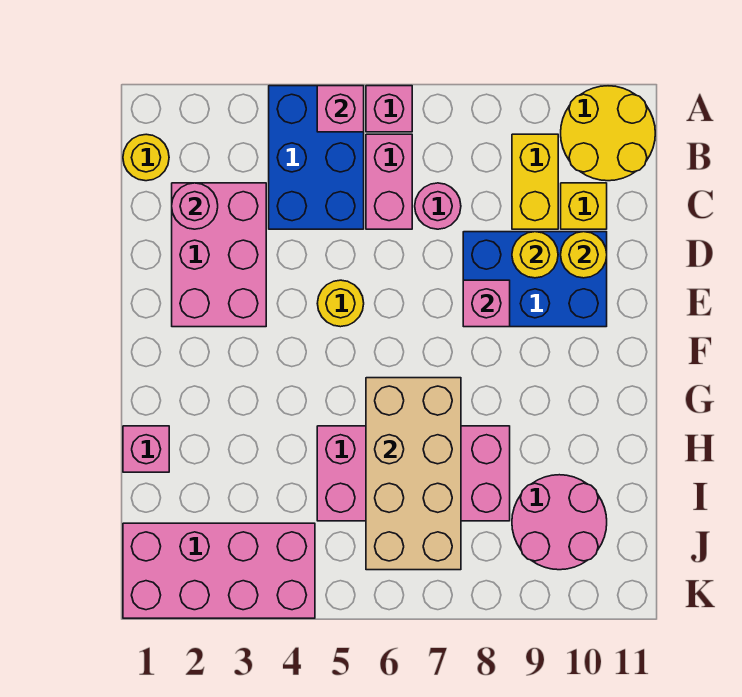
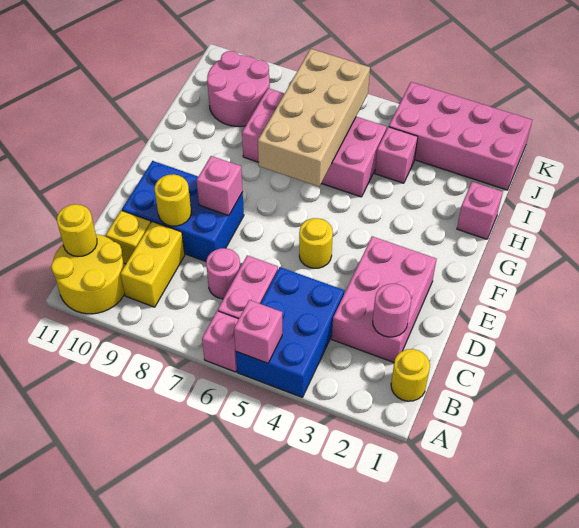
yellow round brick D10 level 2 -> yellow round brick B11 level 2
none -> pink brick I4 level 1

